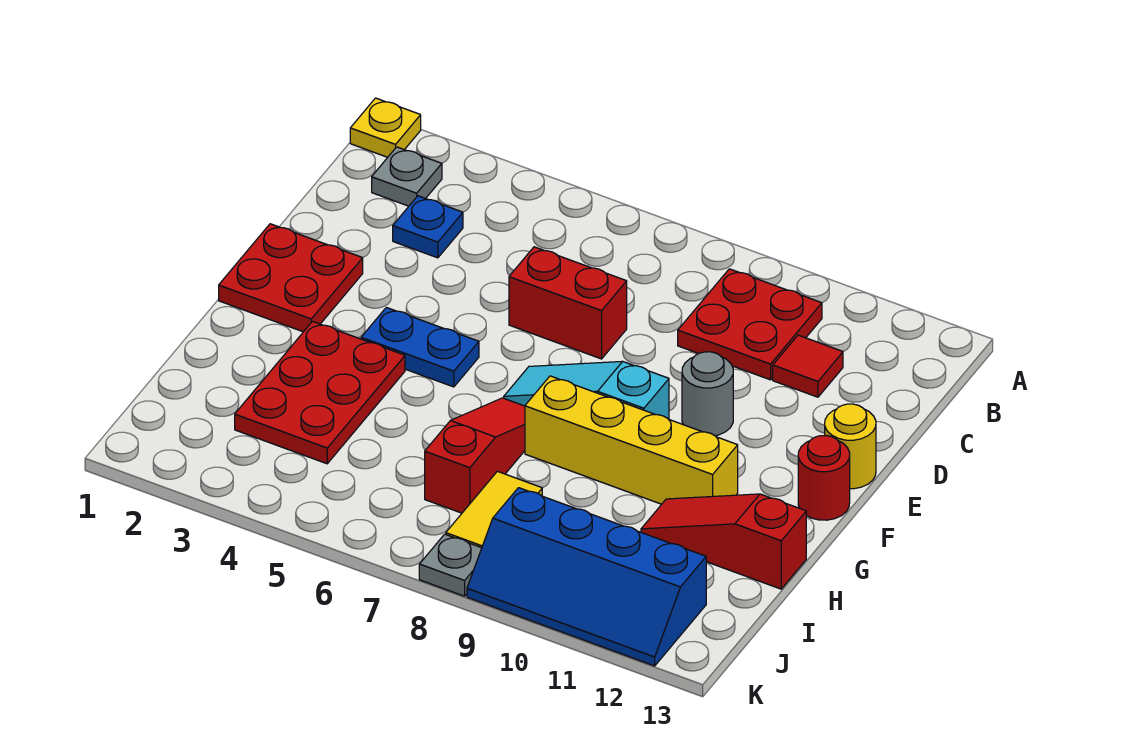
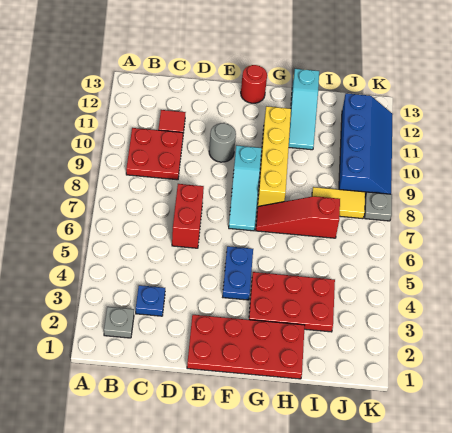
yellow plate A1 level 1 -> none
red plate E1:F2 level 1 -> red plate E1:H2 level 1
yellow round brick E13 level 1 -> none
red slope H11:H13 level 1 top 13 -> cyan slope H11:H13 level 1 top 13

